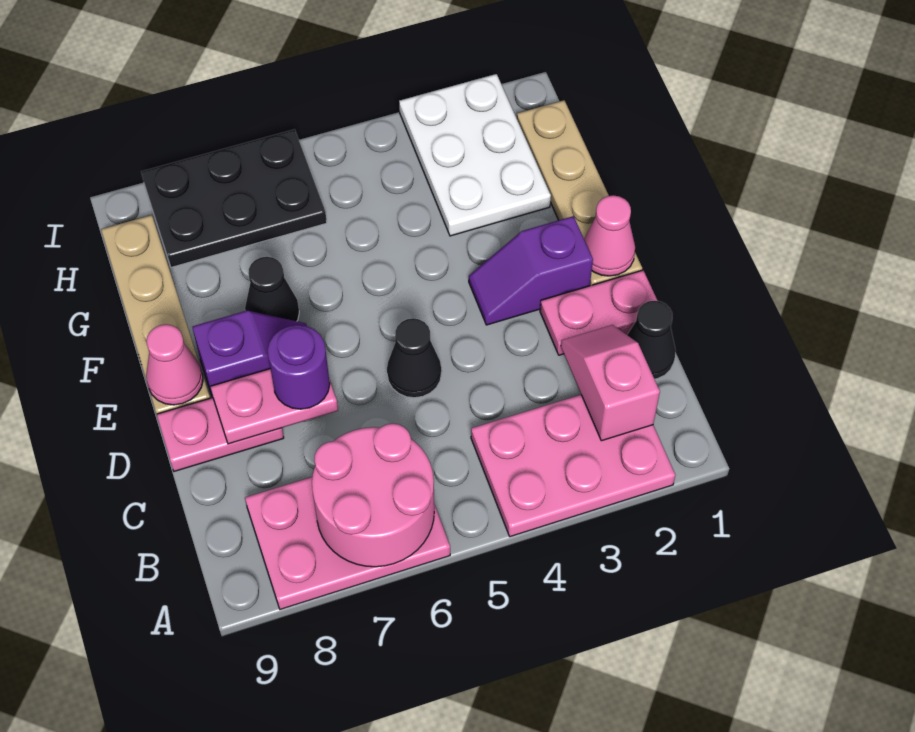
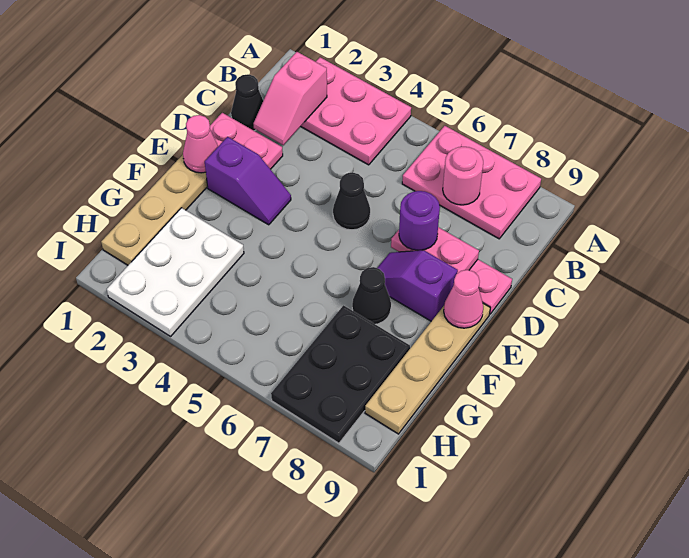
pink round brick A6:B7 level 2 -> pink round brick B7 level 2
black plate H6:I8 level 1 -> black plate G7:I8 level 1

